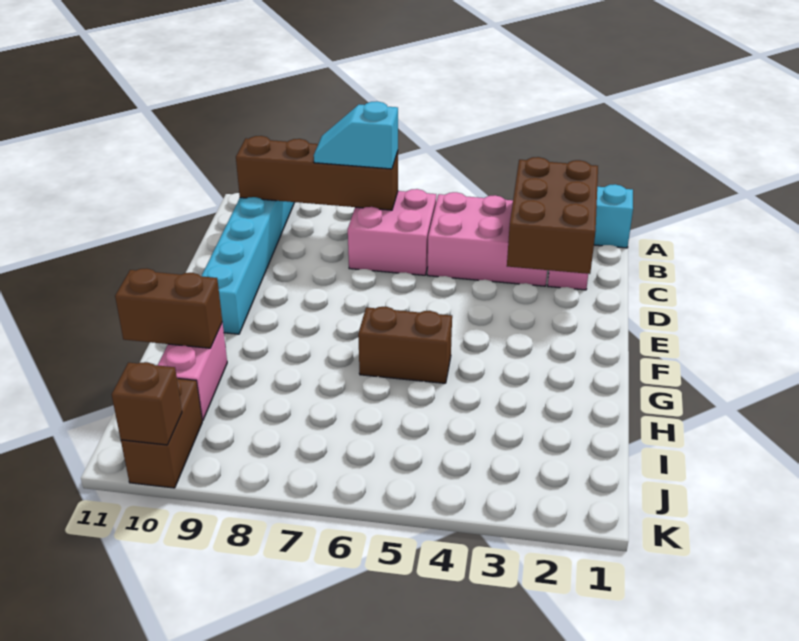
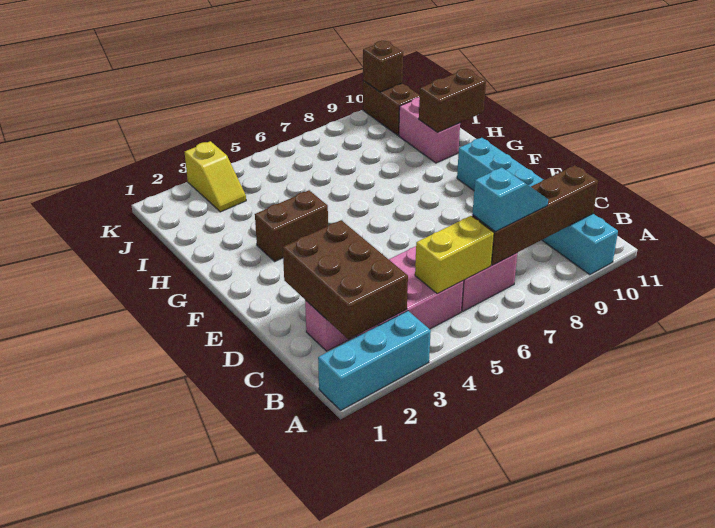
none -> yellow brick B5:B6 level 2
brown brick G5:G6 level 1 -> brown brick G3:G4 level 1
none -> yellow slope J3:K3 level 1 top K

